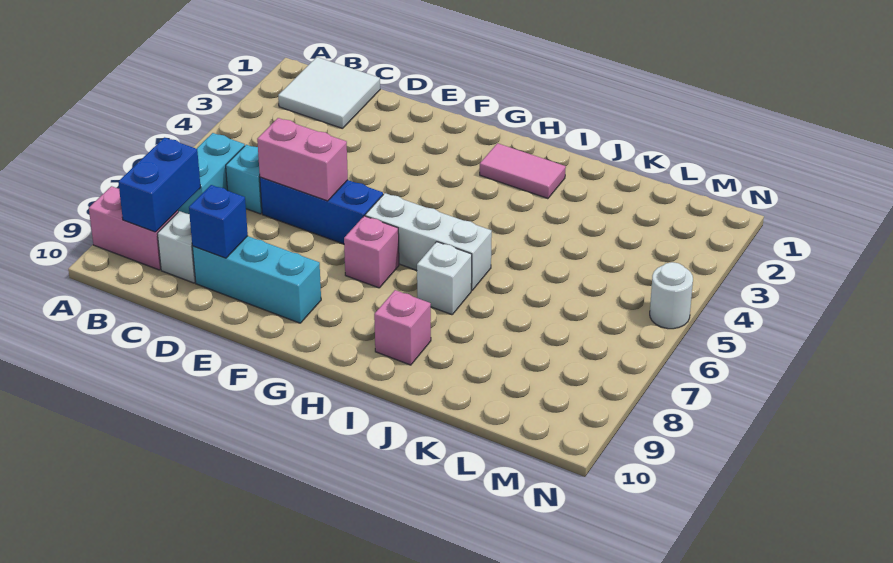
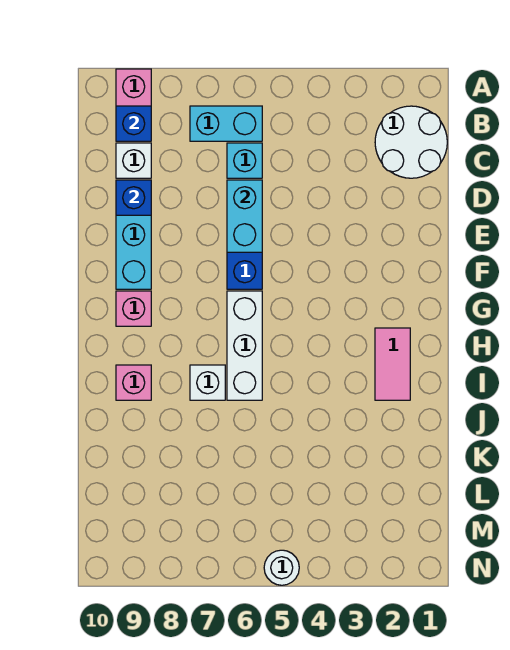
white tile B1:C2 level 1 -> white round brick B1:C2 level 1
blue brick B8:B9 level 2 -> blue brick B9 level 2
pink brick D6:E6 level 2 -> cyan brick D6:E6 level 2
pink brick G7 level 1 -> pink brick G9 level 1

